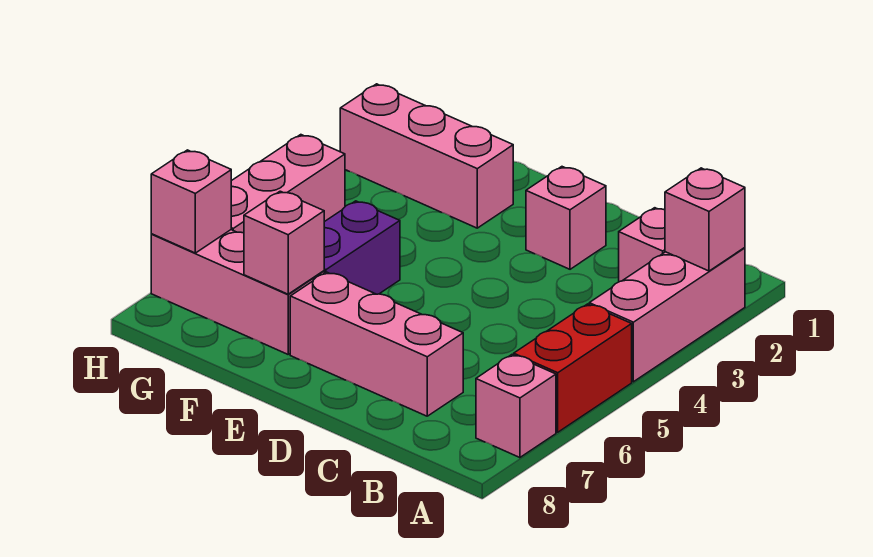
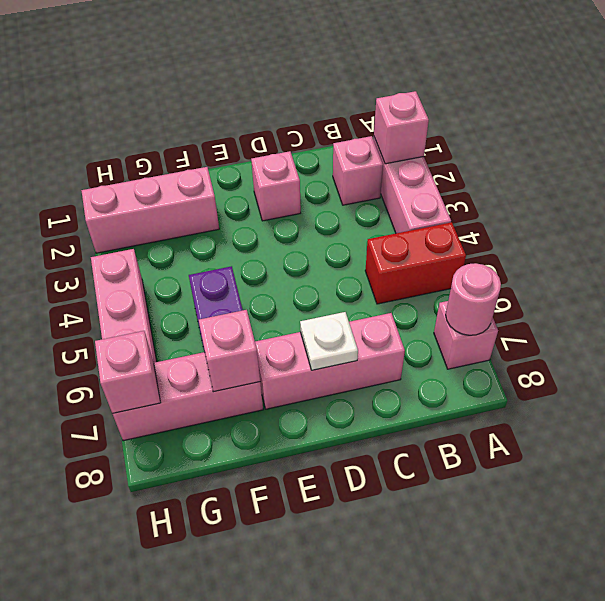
red brick A5:A6 level 1 -> red brick A5:B5 level 1
none -> pink round brick A7 level 2
none -> white plate D7 level 2

